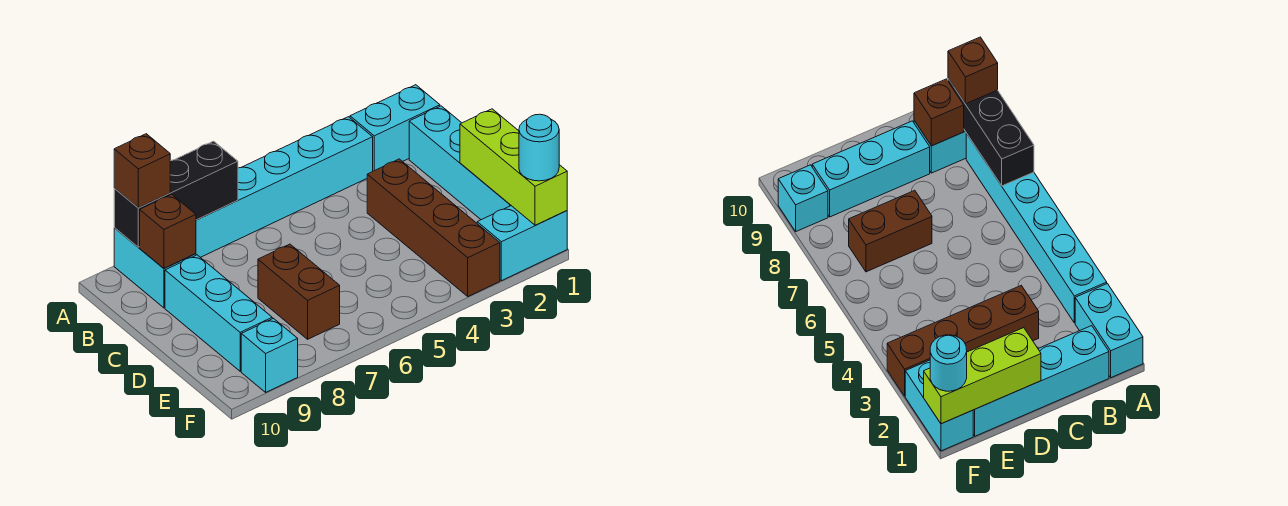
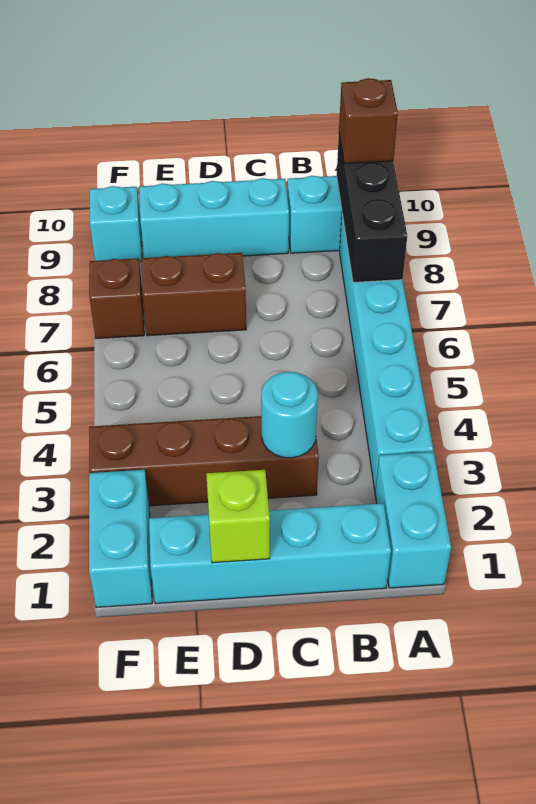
brown brick B9 level 2 -> brown brick F7 level 1
lime brick D1:F1 level 2 -> lime brick D1 level 2
cyan round brick F1 level 3 -> cyan round brick C3 level 2

